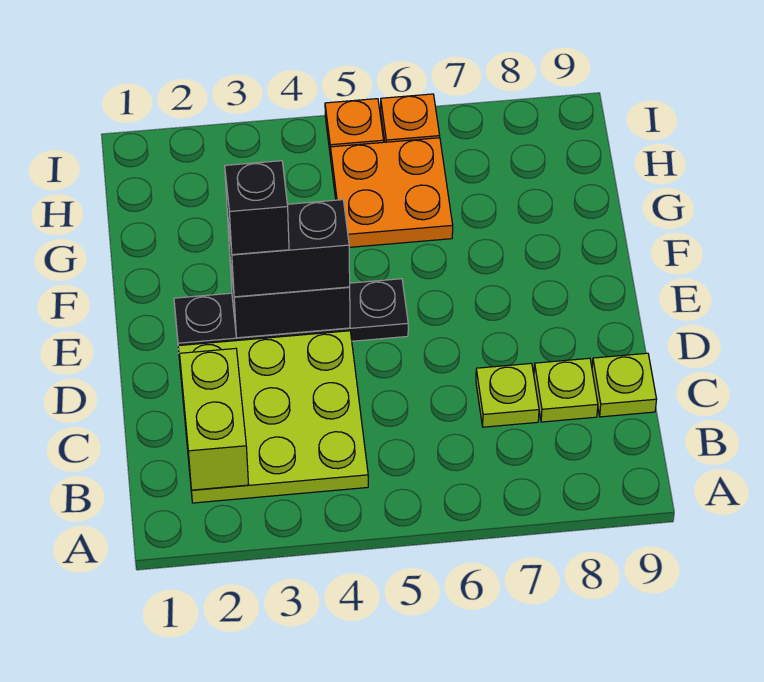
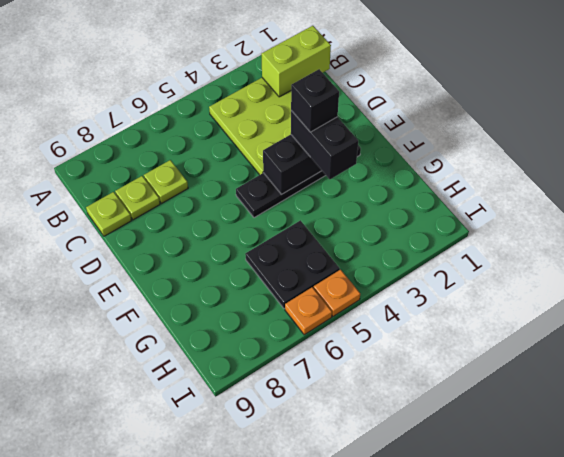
lime brick B2:C2 level 2 -> lime brick B1:B2 level 2
black brick E3:E4 level 3 -> black brick E3:F3 level 3
orange plate G5:H6 level 1 -> black plate G5:H6 level 1

